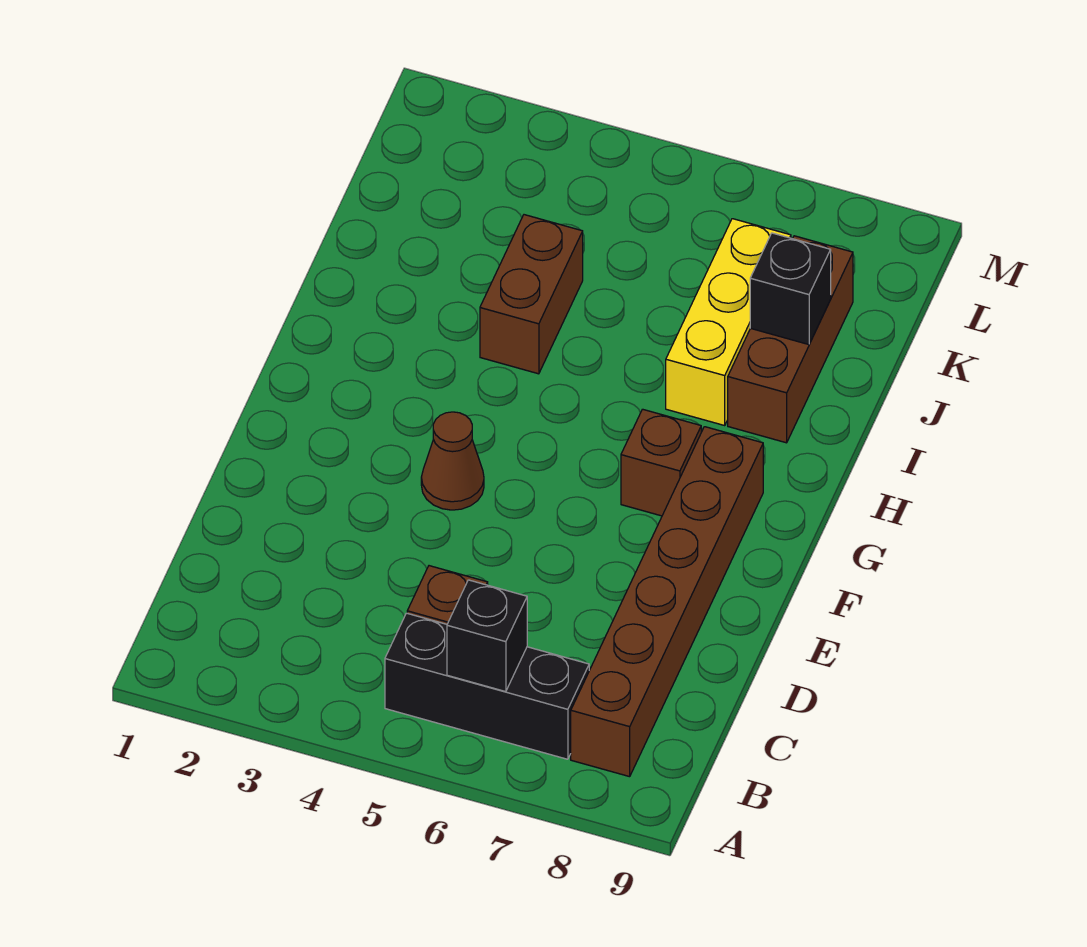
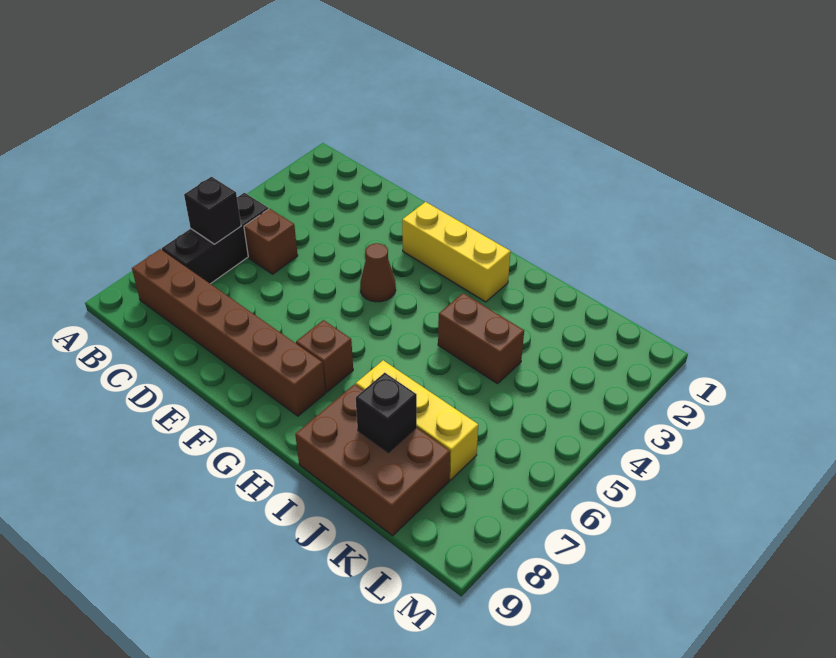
none -> yellow brick F2:H2 level 1
brown brick I8:K8 level 1 -> brown brick I8:K9 level 1

